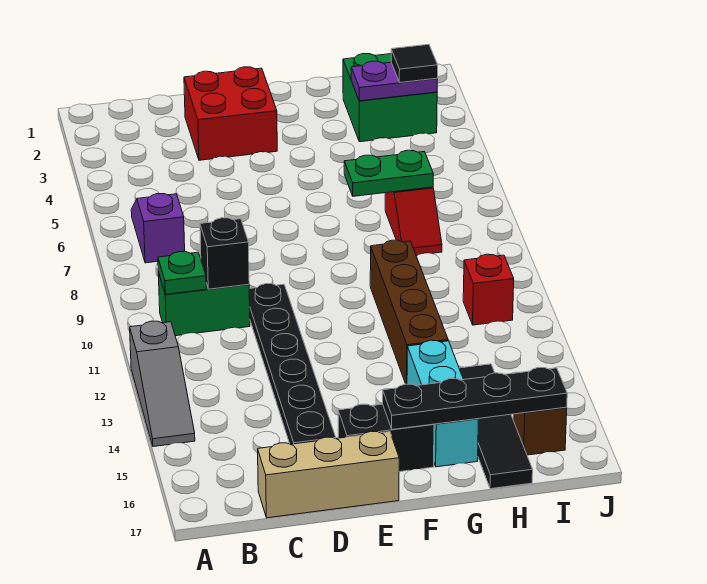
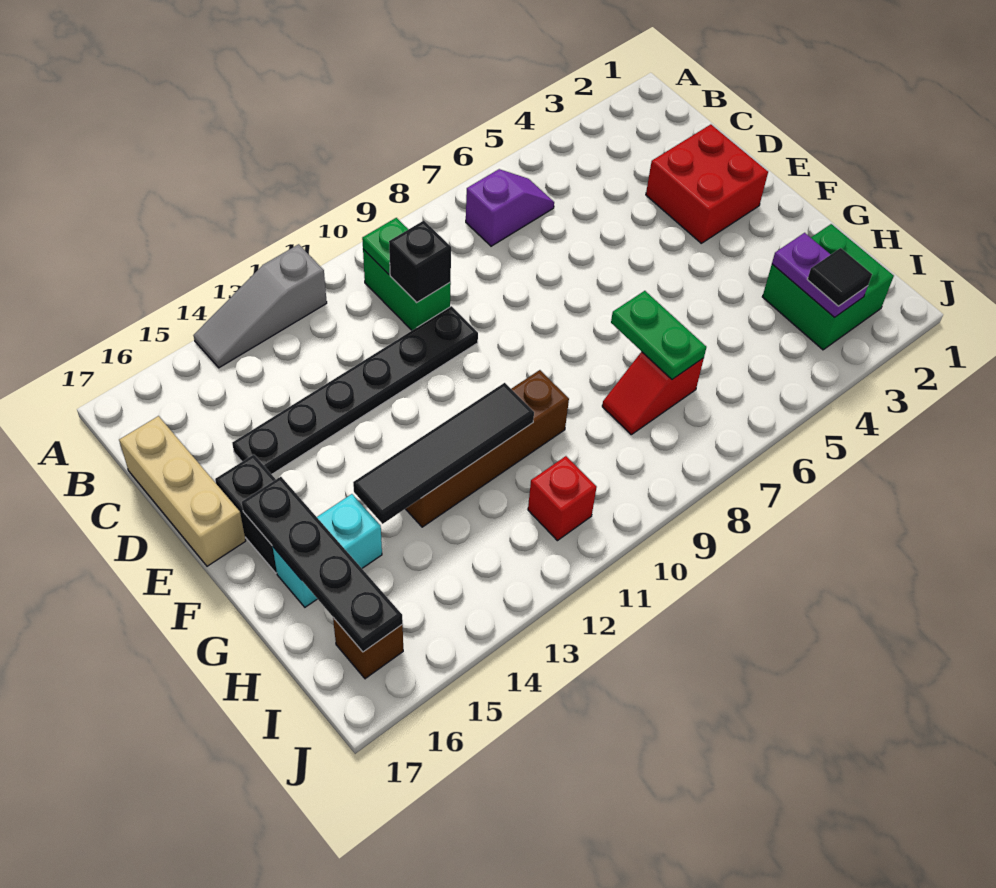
cyan brick G14:G16 level 1 -> cyan brick G15:G16 level 1
black tile H14:H17 level 1 -> black tile G11:G14 level 2

